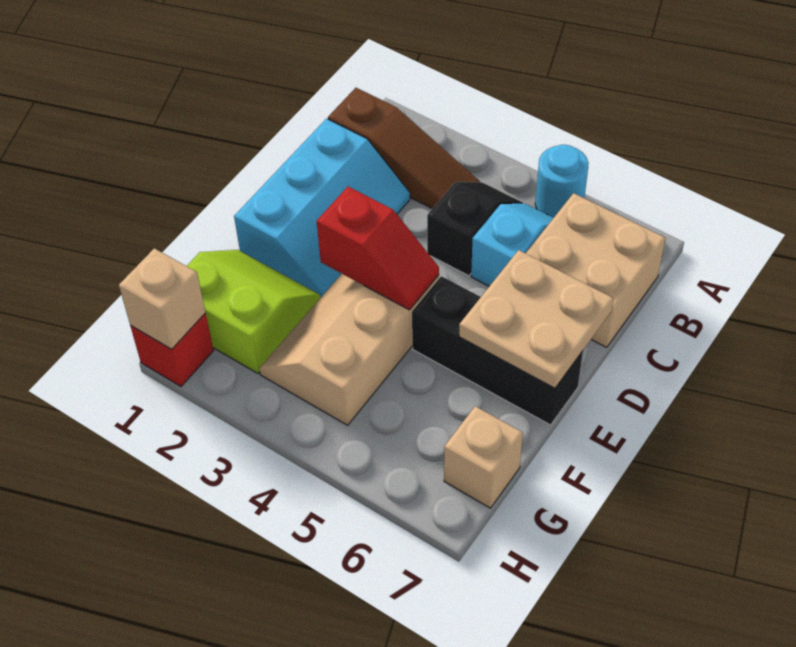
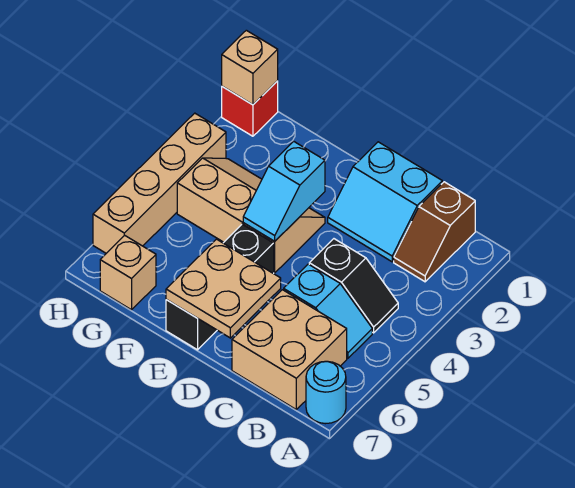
cyan round brick A5 level 1 -> cyan round brick A7 level 1
brown slope B1:B3 level 1 top 1 -> brown slope B1:B2 level 1 top 1
cyan slope C1:E2 level 1 top 1 -> cyan slope C1:D2 level 1 top 1
red slope E3:E4 level 2 top 3 -> cyan slope E3:E4 level 2 top 3
lime slope F1:G2 level 1 top G -> none
none -> tan brick H3:H6 level 1

